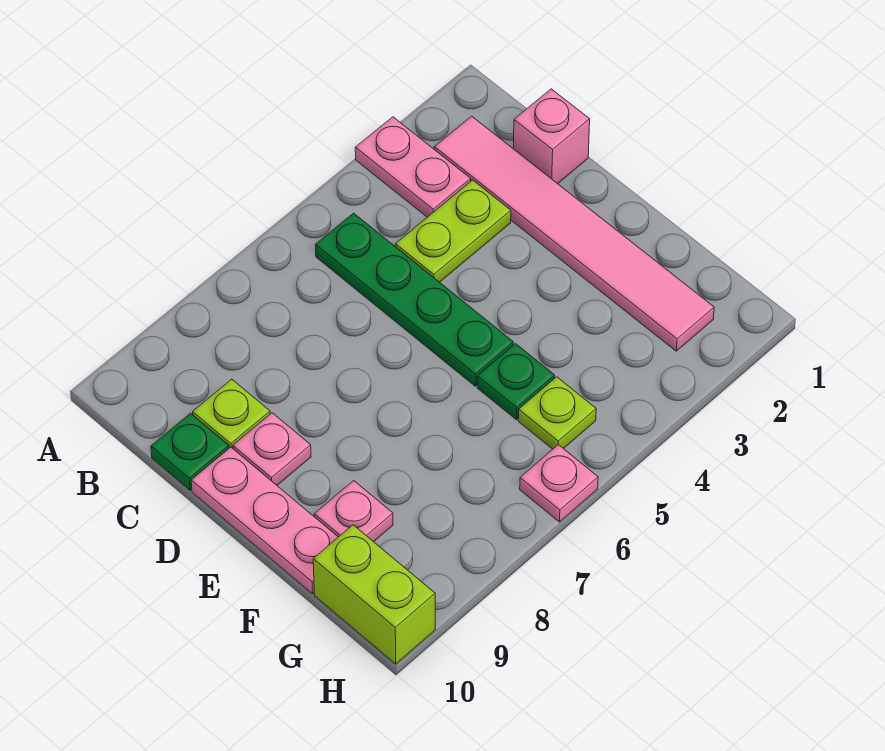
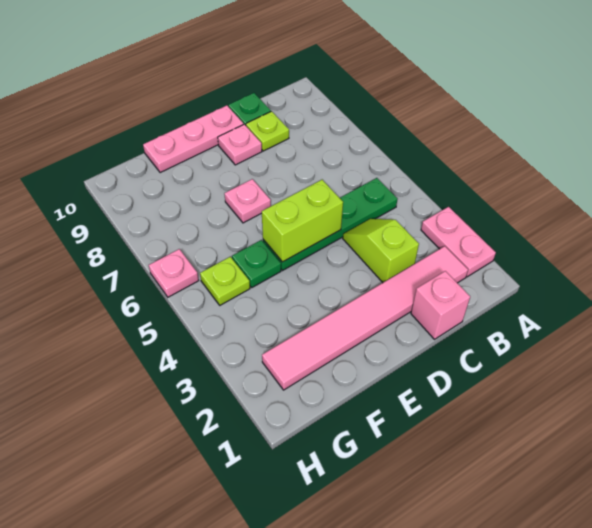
pink plate A3:B3 level 1 -> pink plate A2:A3 level 1
lime plate C3:C4 level 1 -> lime slope C3:C4 level 1 top 3
pink plate F9 level 1 -> pink plate E7 level 1
lime brick G10:H10 level 1 -> lime brick D5:E5 level 2

